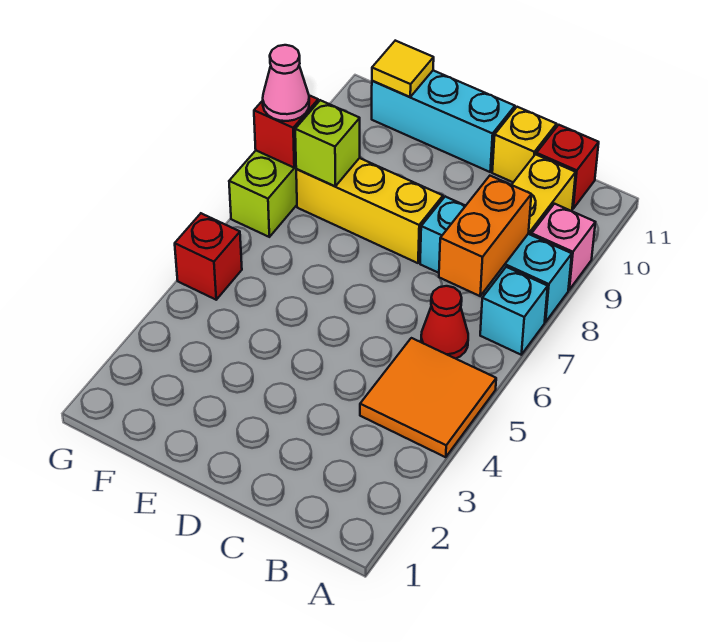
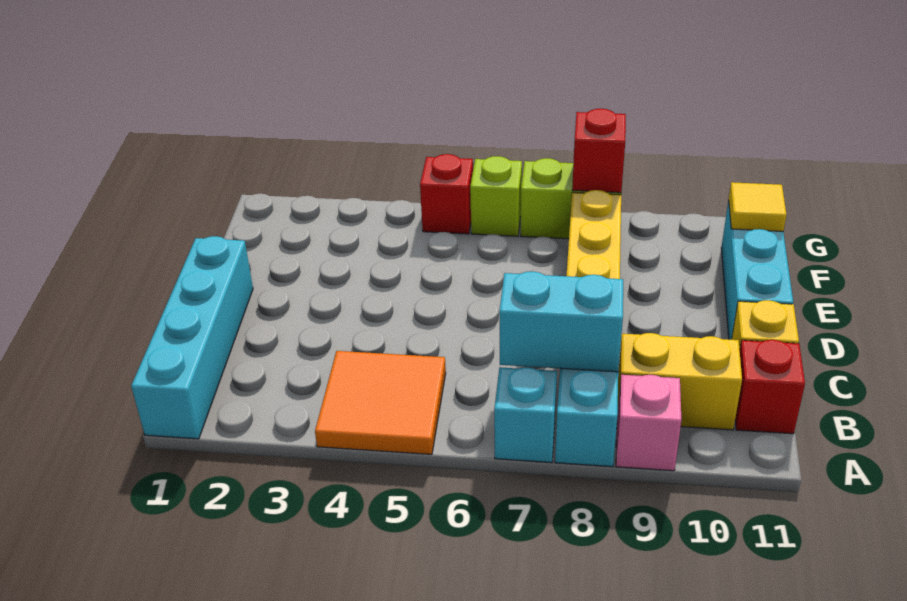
none -> cyan brick A1:D1 level 1
red cone B6 level 1 -> none
orange brick B7:B8 level 2 -> cyan brick B7:B8 level 2
lime brick F8 level 2 -> lime brick G6 level 1
pink cone G8 level 3 -> none

